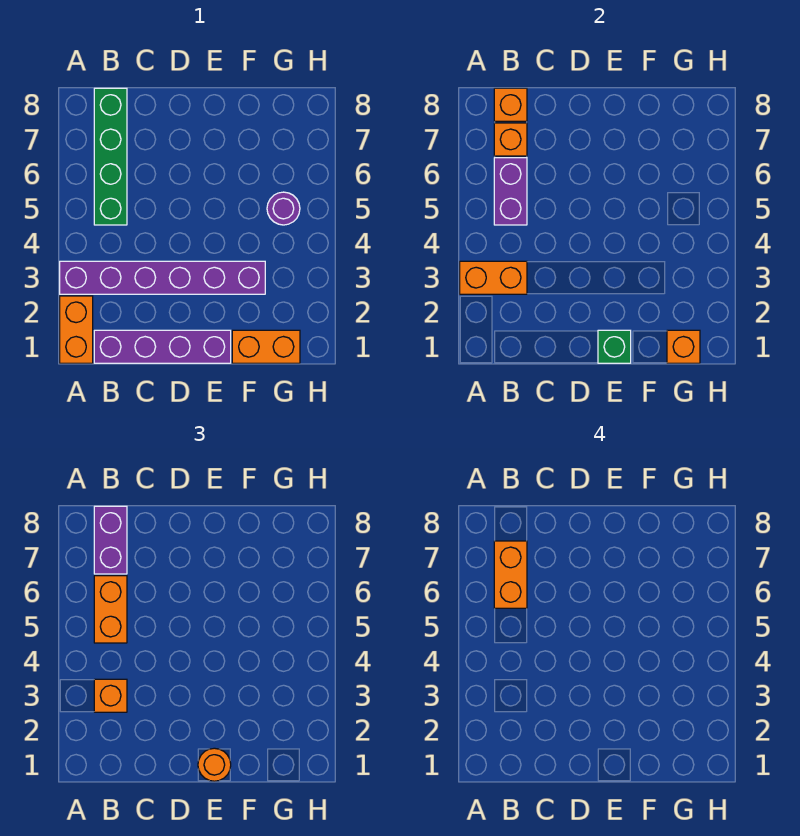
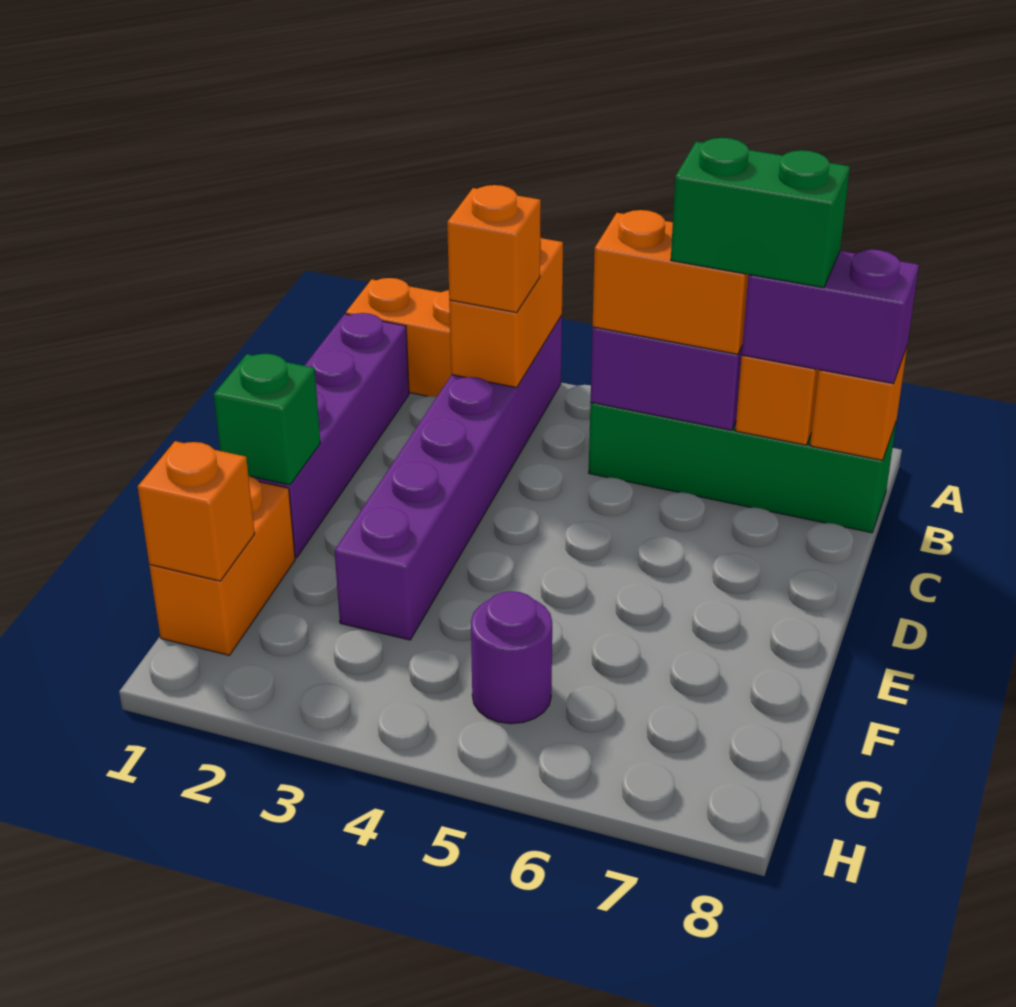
orange brick B6:B7 level 4 -> green brick B6:B7 level 4
orange round brick E1 level 3 -> none

